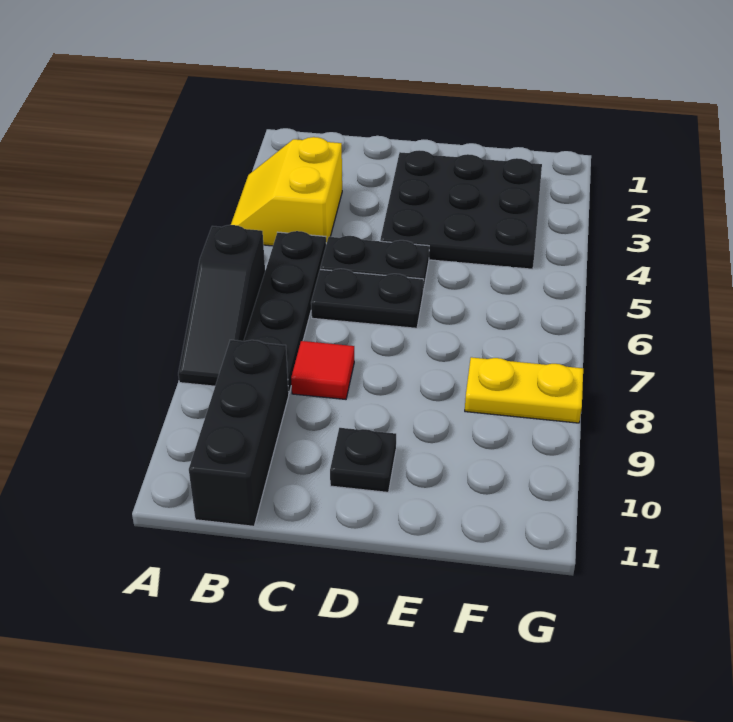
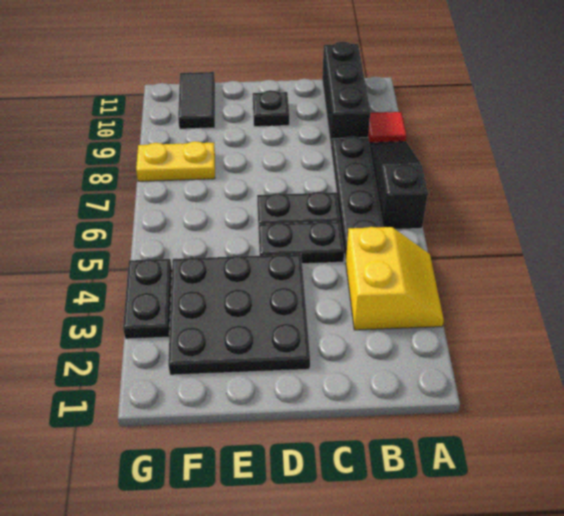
red tile C8 level 1 -> red tile A9 level 1
none -> black tile F10:F11 level 1
none -> black plate G3:G4 level 1

